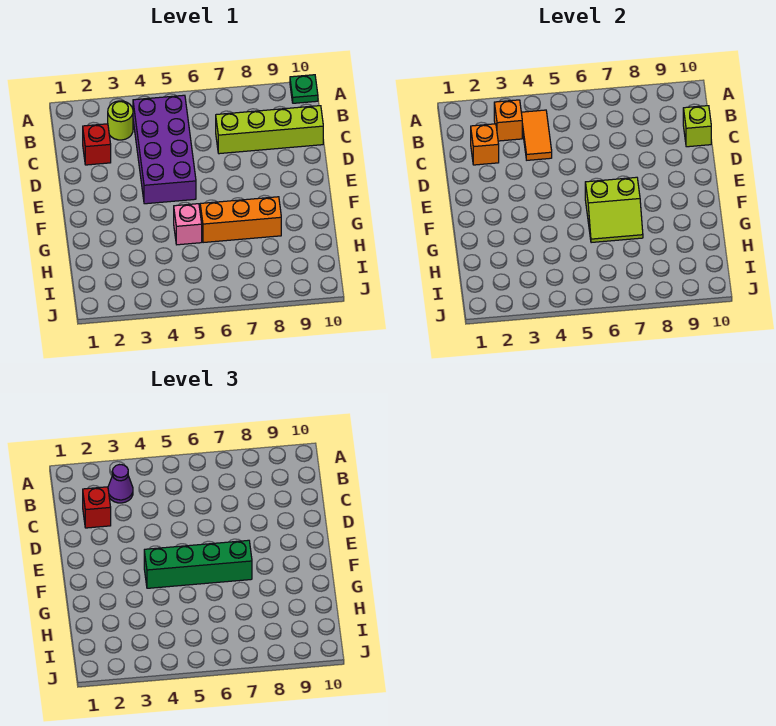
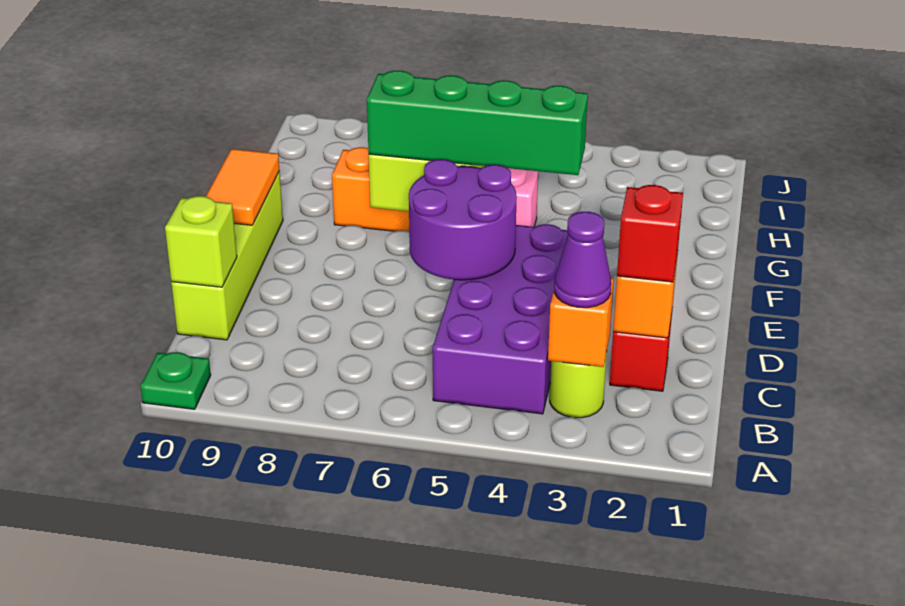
orange tile B4:C4 level 2 -> orange tile E10:F10 level 2
lime brick C7:C10 level 1 -> lime brick C10:F10 level 1
none -> purple round brick D5:E6 level 2

